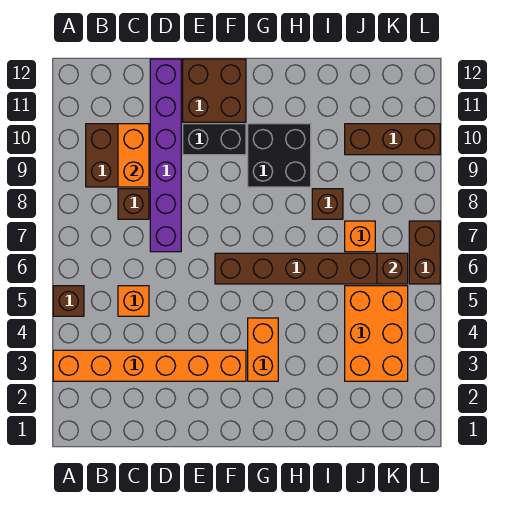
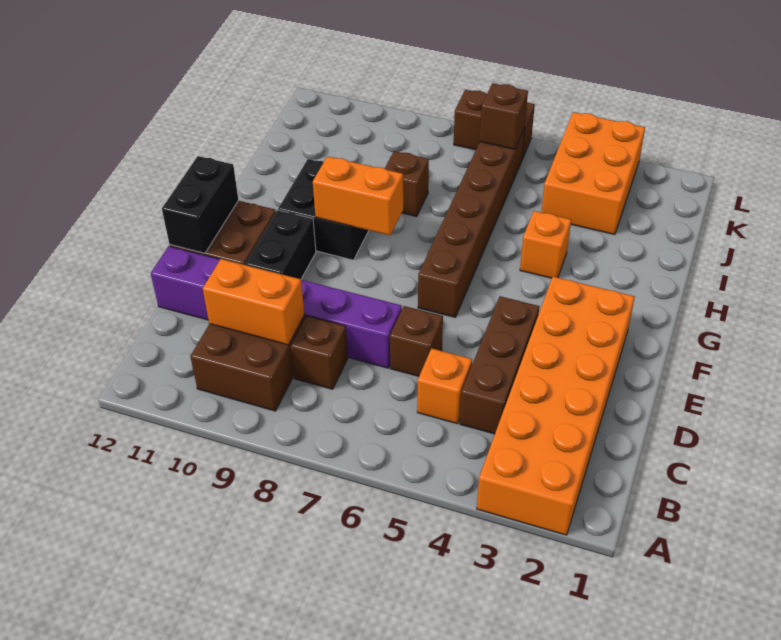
orange brick A3:F3 level 1 -> orange brick A2:F3 level 1
brown brick A5 level 1 -> brown brick D6 level 1
none -> black brick E12:F12 level 2
orange brick G3:G4 level 1 -> orange brick G8:G9 level 2
orange brick J3:K5 level 1 -> orange brick J3:L4 level 1
orange brick J7 level 1 -> orange brick H4 level 1
brown brick J10:L10 level 1 -> brown brick C4:E4 level 1

